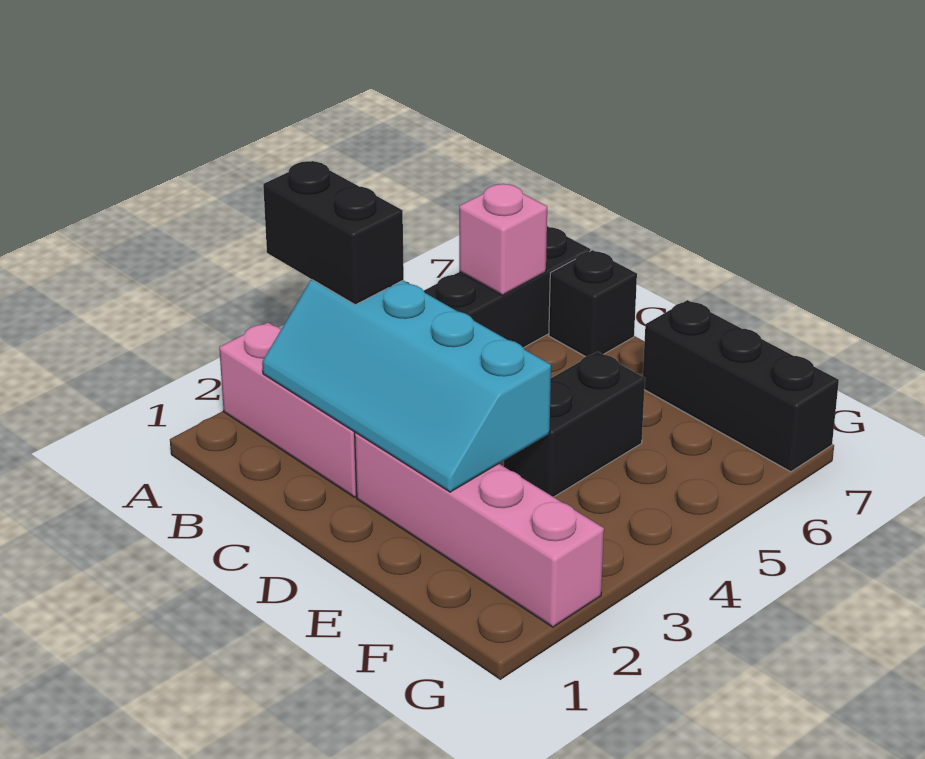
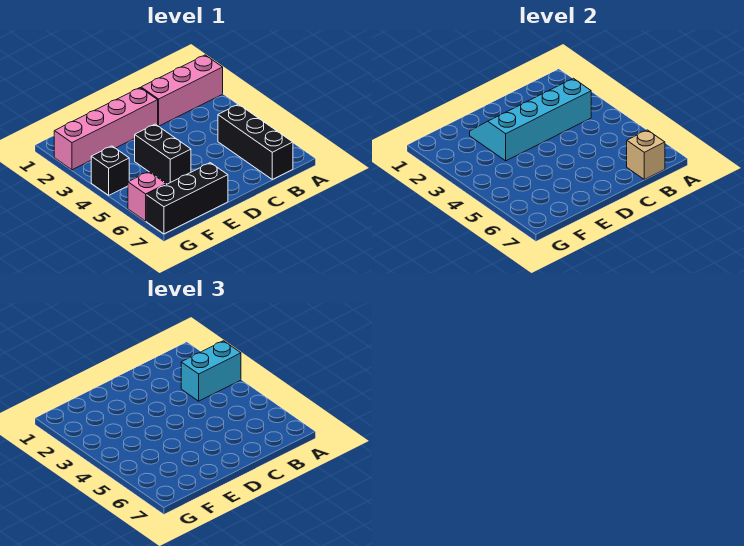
black brick A3:B3 level 3 -> cyan brick A3:B3 level 3
pink brick B6 level 2 -> pink brick G6 level 1
none -> tan brick B7 level 2
black brick C7 level 1 -> black brick G4 level 1

